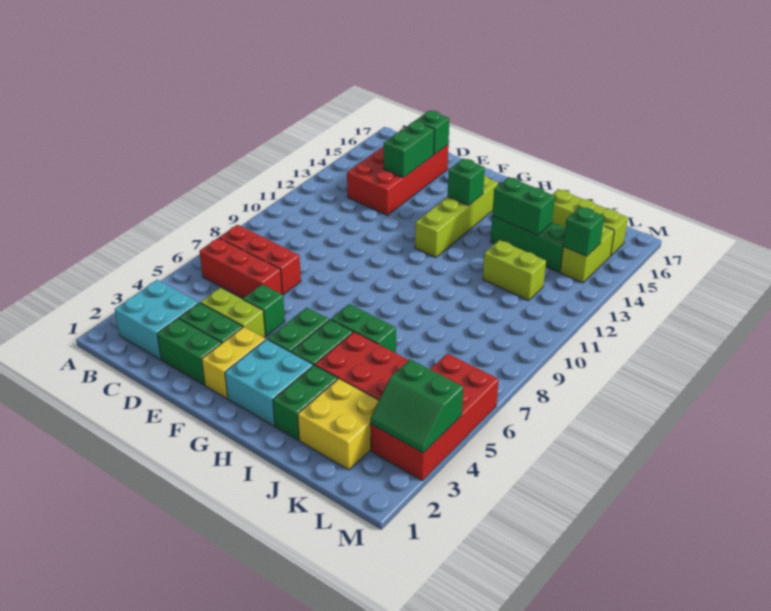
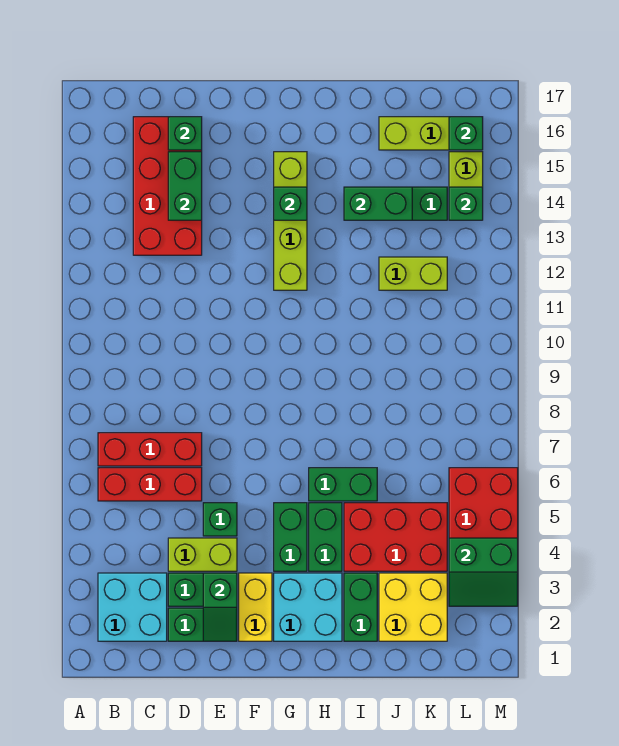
none -> green slope E2:E3 level 2 top 3
none -> green brick L16 level 2

